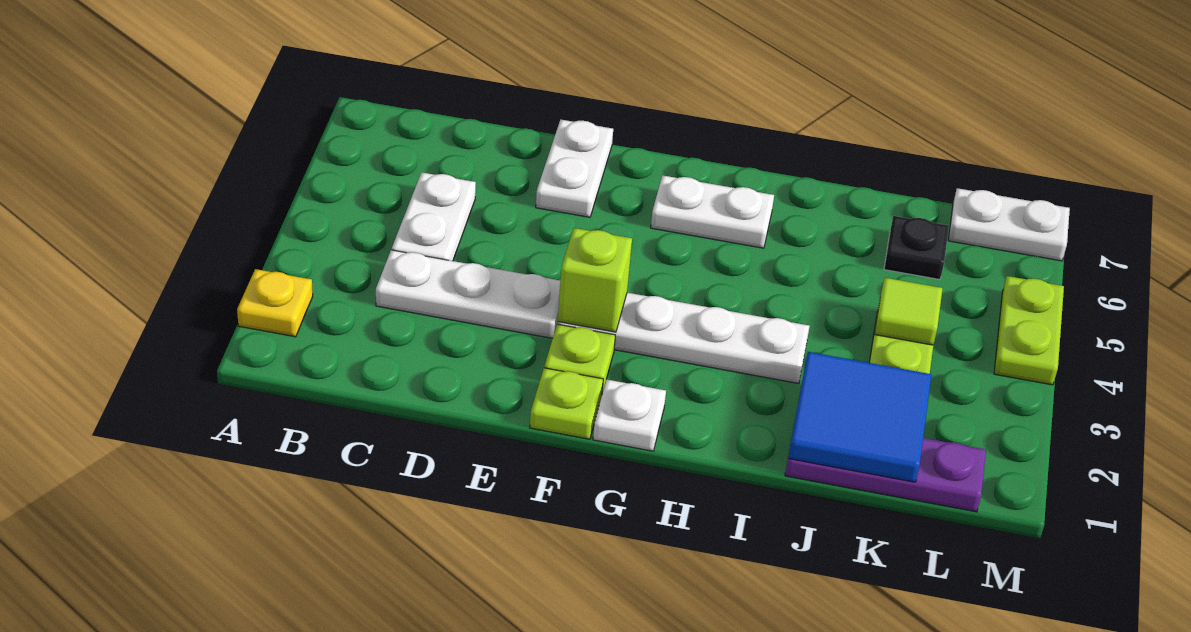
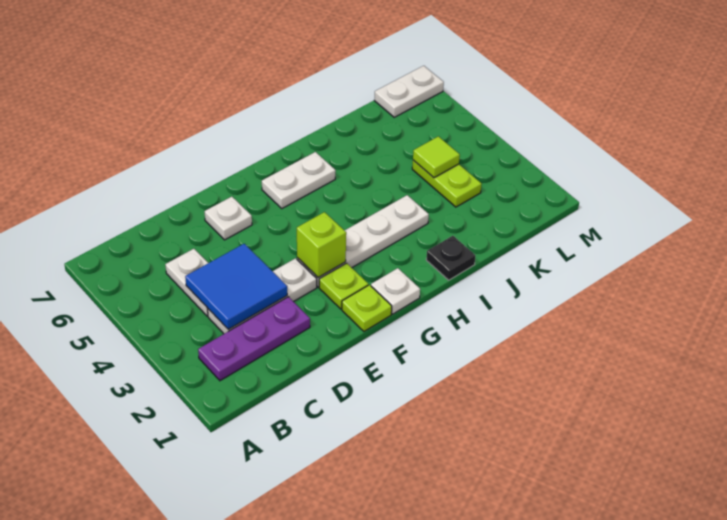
yellow plate A2 level 1 -> none
white plate E6:E7 level 1 -> white plate E6 level 1
purple plate J1:L1 level 1 -> purple plate B2:D2 level 1
blue tile J1:K2 level 2 -> blue tile C3:D4 level 2
black plate K6 level 1 -> black plate I1 level 1
lime plate M4:M5 level 1 -> none

